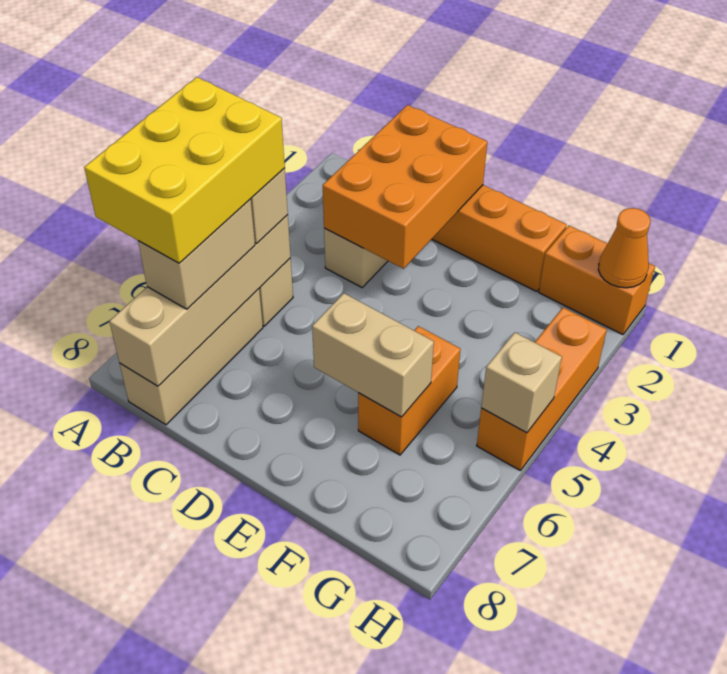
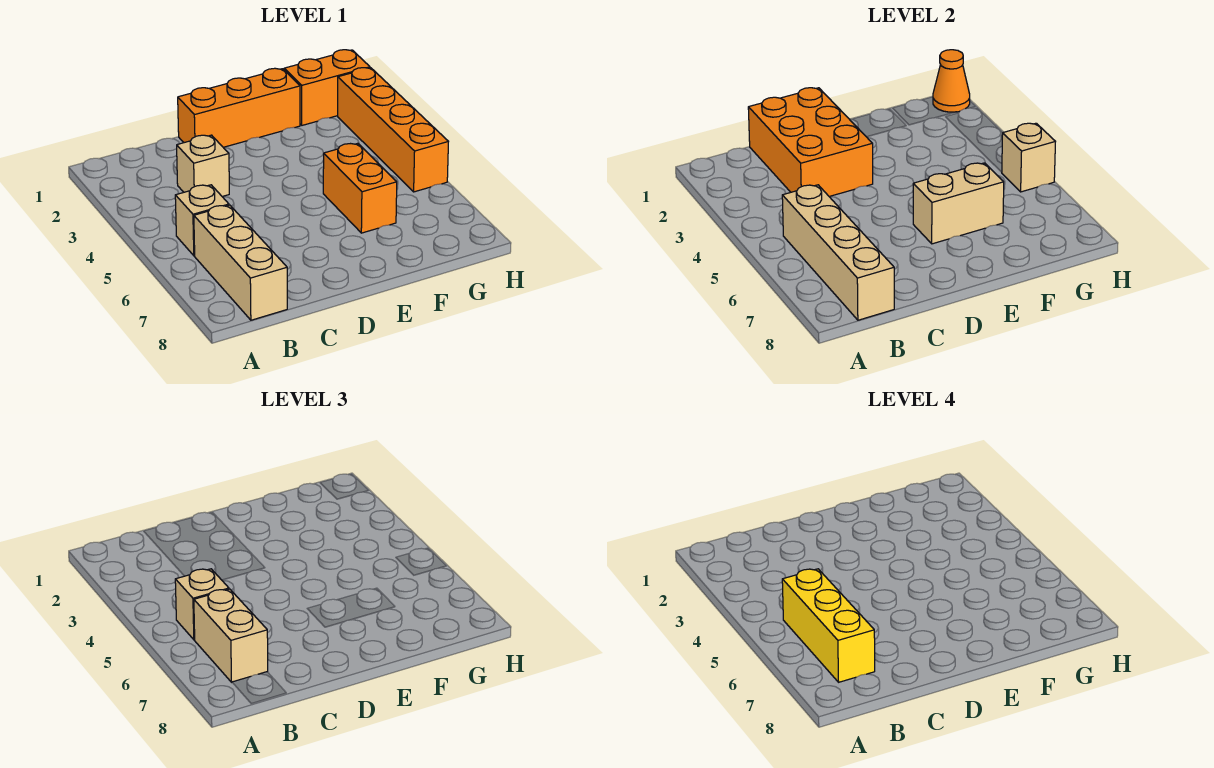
yellow brick A5:B7 level 4 -> yellow brick B5:B7 level 4
orange brick H3:H5 level 1 -> orange brick H2:H5 level 1

